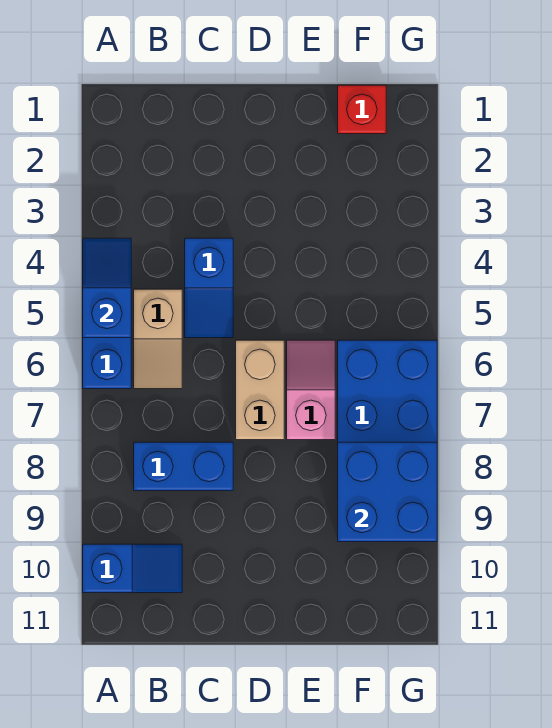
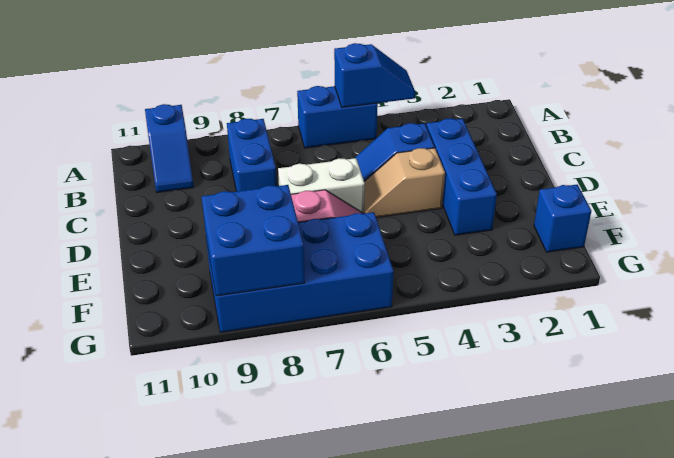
tan slope B5:B6 level 1 top 5 -> tan slope D4:D5 level 1 top 4
none -> blue brick C3:E3 level 1
tan brick D6:D7 level 1 -> white brick D6:D7 level 1
red brick F1 level 1 -> blue brick F1 level 1

